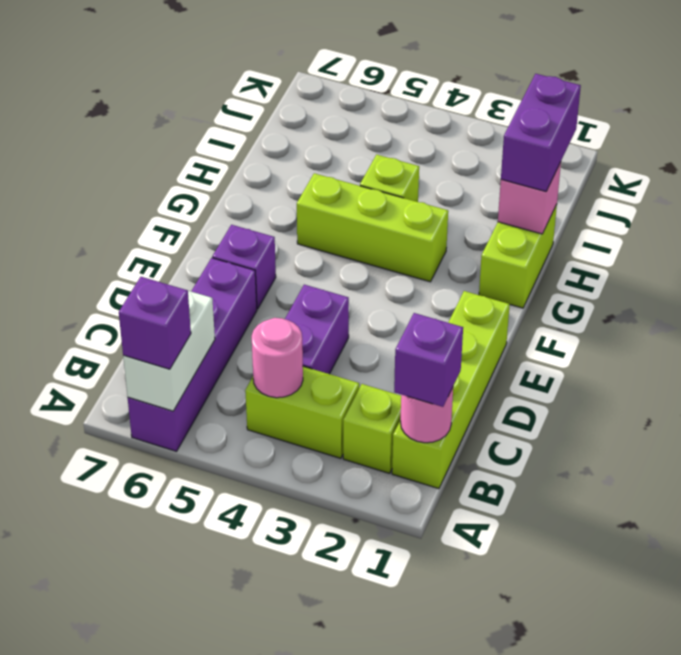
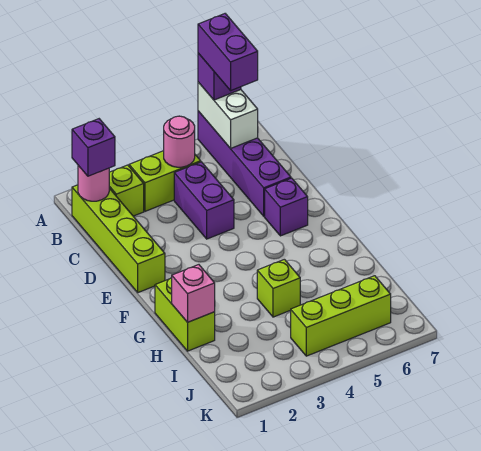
lime brick G3:G5 level 1 -> lime brick J4:J6 level 1
purple brick H1:I1 level 3 -> purple brick A6:B6 level 4

